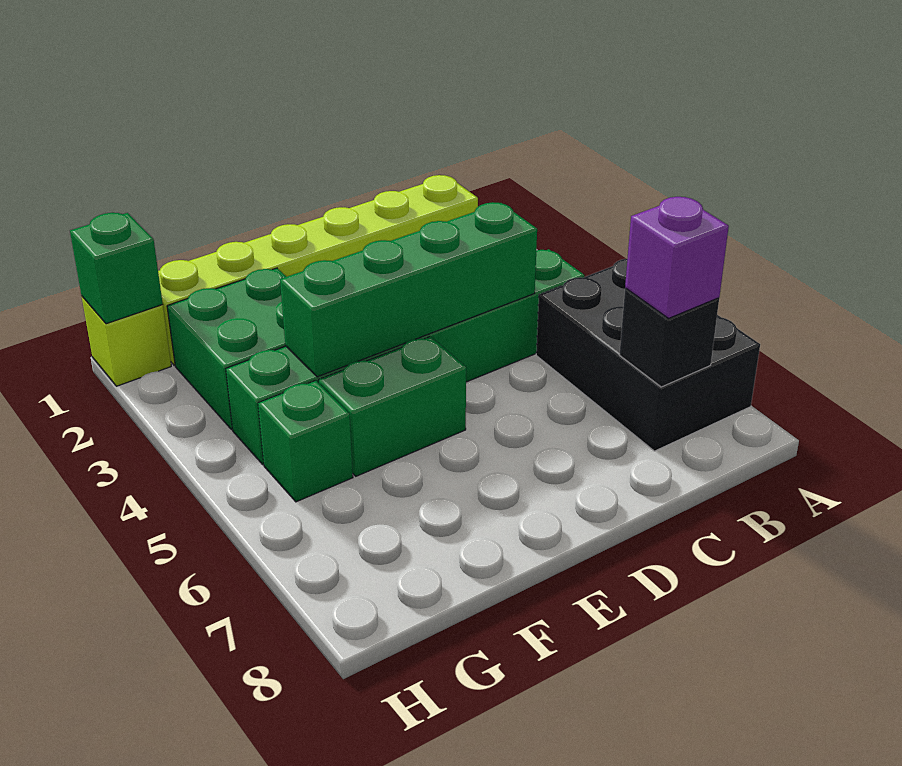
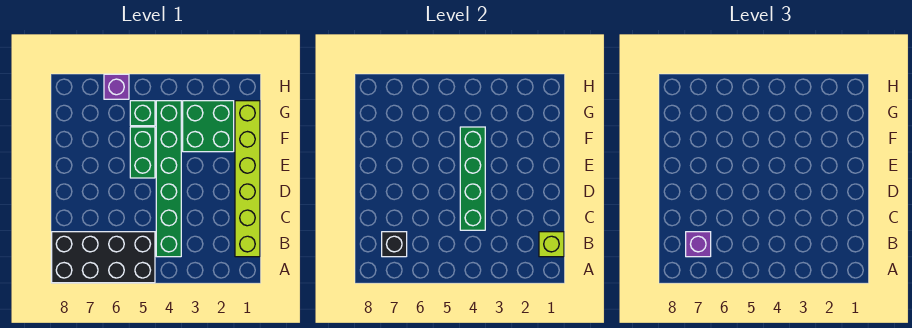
black brick A5:B7 level 1 -> black brick A5:B8 level 1
lime brick H1 level 1 -> lime brick B1 level 2
green brick H1 level 2 -> none
none -> purple brick H6 level 1

